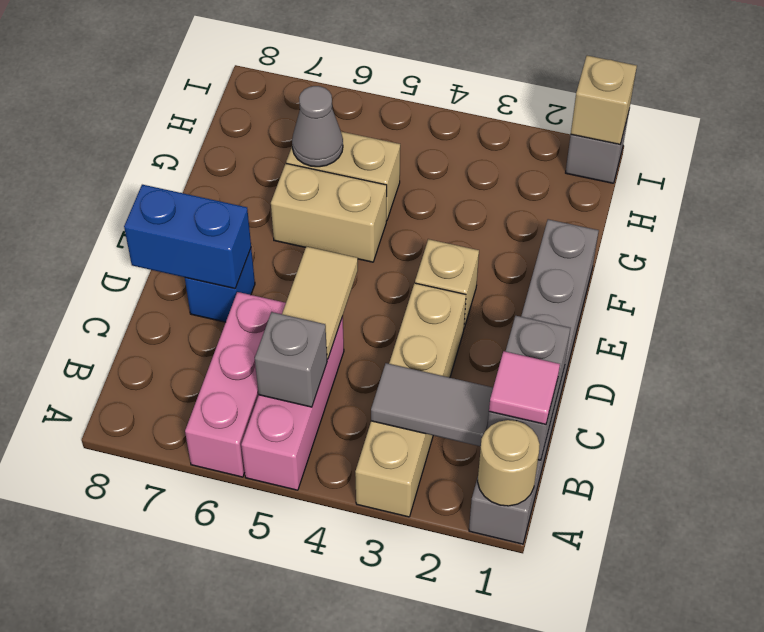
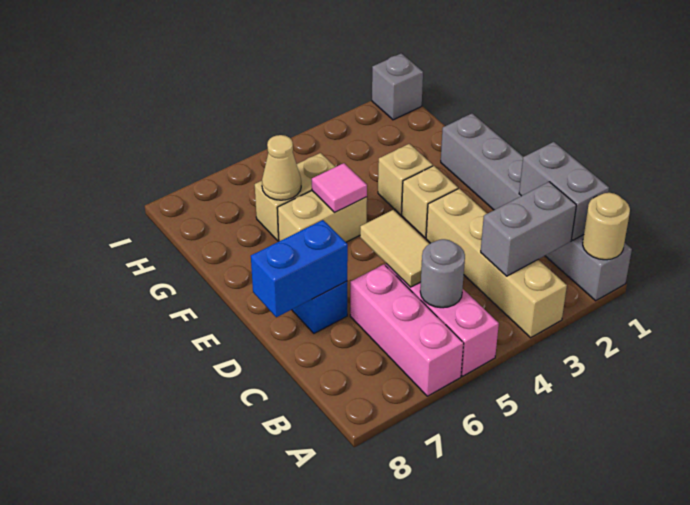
pink tile B1 level 3 -> pink tile F5 level 2
grey tile B2:B3 level 2 -> grey brick B2:B3 level 2
grey brick B5 level 2 -> grey round brick B5 level 2
grey cone G6 level 2 -> tan cone G6 level 2
tan brick I1 level 2 -> tan brick F3 level 1

